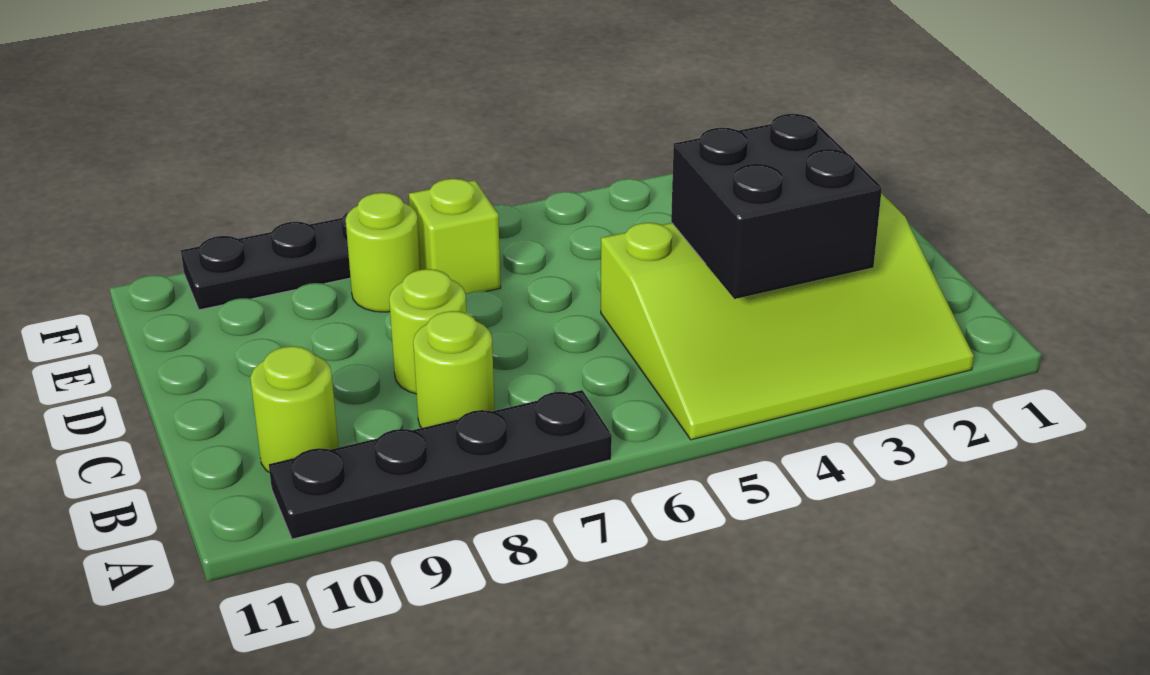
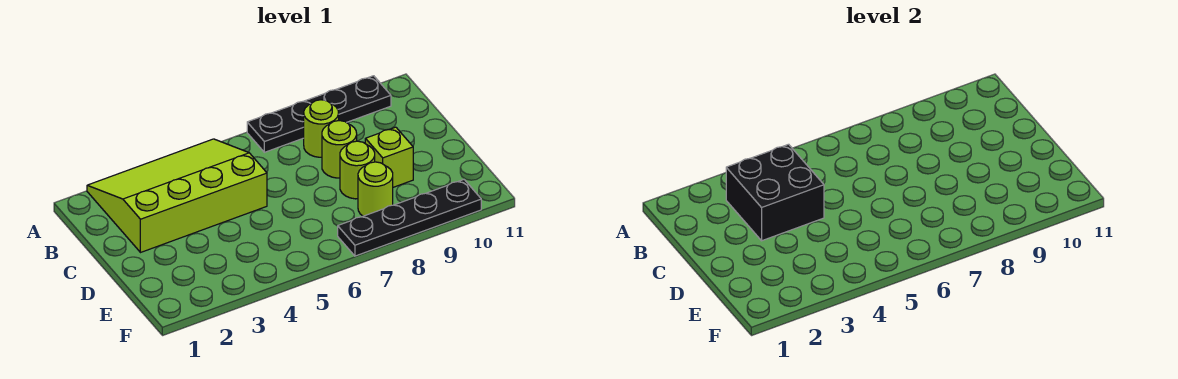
lime round brick B10 level 1 -> lime round brick D8 level 1
lime brick E7 level 1 -> lime brick D9 level 1

